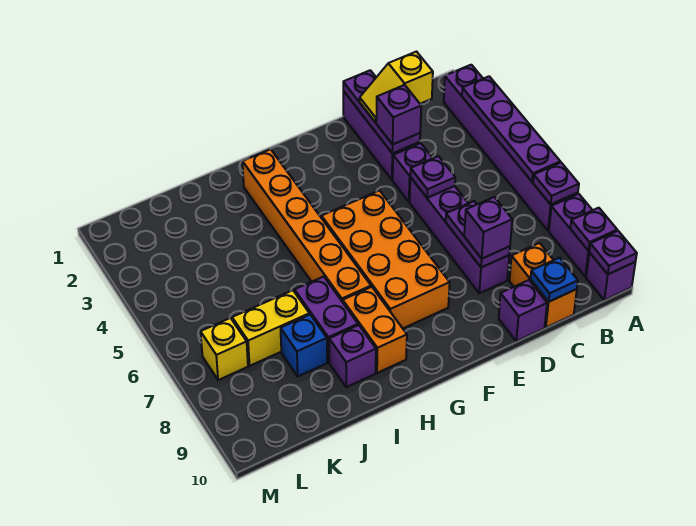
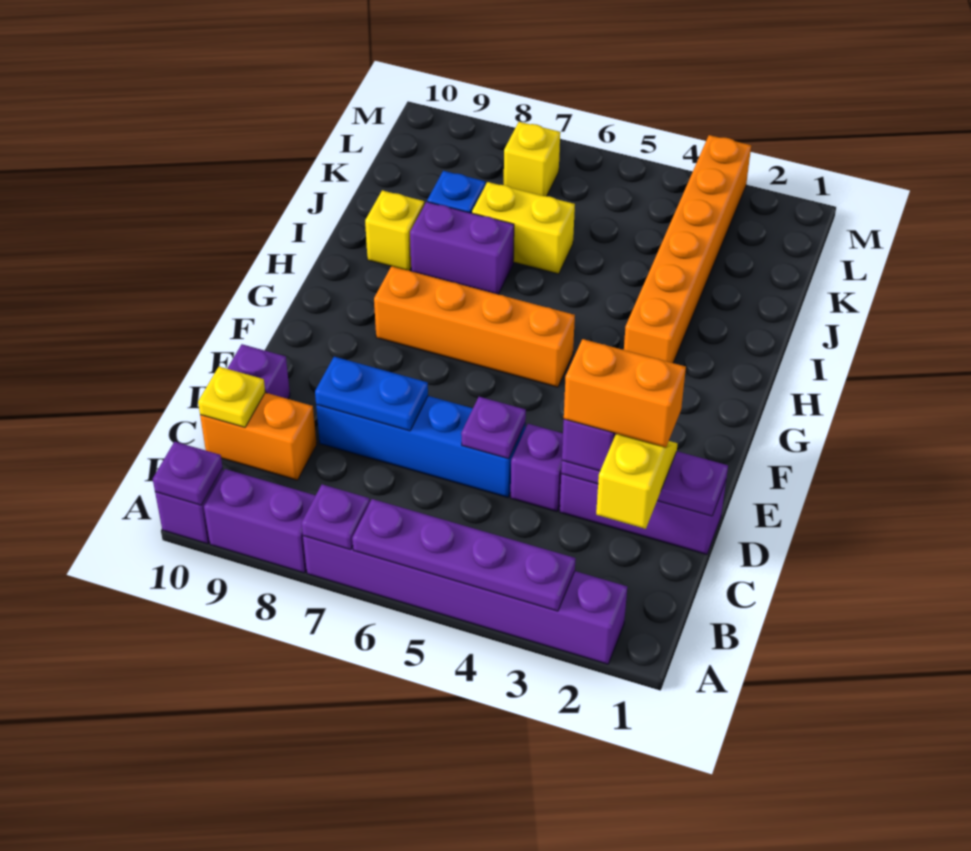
purple plate A9 level 2 -> none
blue plate C10 level 2 -> yellow plate C10 level 2
purple brick D5:D8 level 1 -> blue brick D5:D8 level 1
purple plate D7:D8 level 2 -> blue plate D7:D8 level 2
purple brick D8 level 3 -> none
orange brick F5:G8 level 1 -> orange brick G5:G8 level 1
orange brick H2:H7 level 1 -> orange brick H3:M3 level 1
orange brick H8:H9 level 1 -> orange brick D2:D3 level 4
purple brick I9 level 1 -> yellow brick I9 level 1
yellow brick J7:K7 level 1 -> yellow brick J6:J7 level 1

